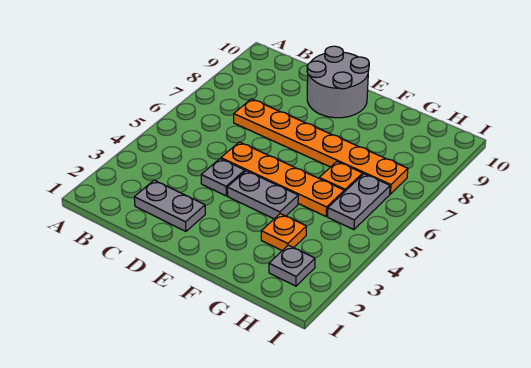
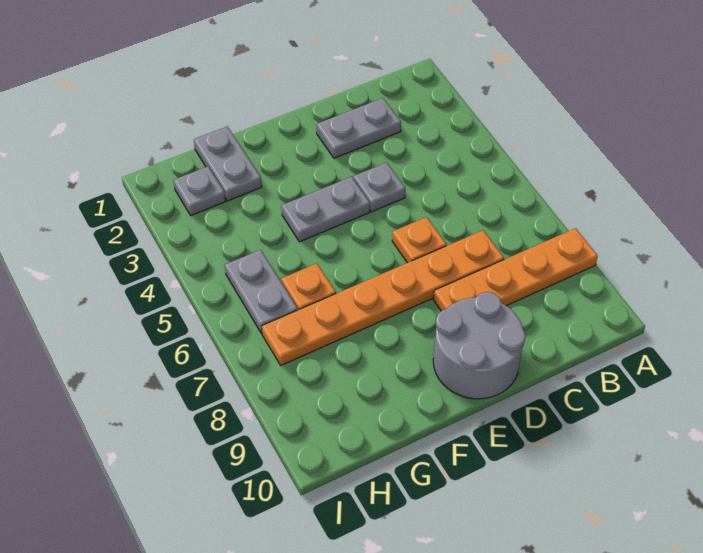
orange plate D5:G5 level 1 -> orange plate A8:D8 level 1
none -> grey plate G1:G2 level 1
orange plate G3 level 1 -> orange plate D6 level 1

